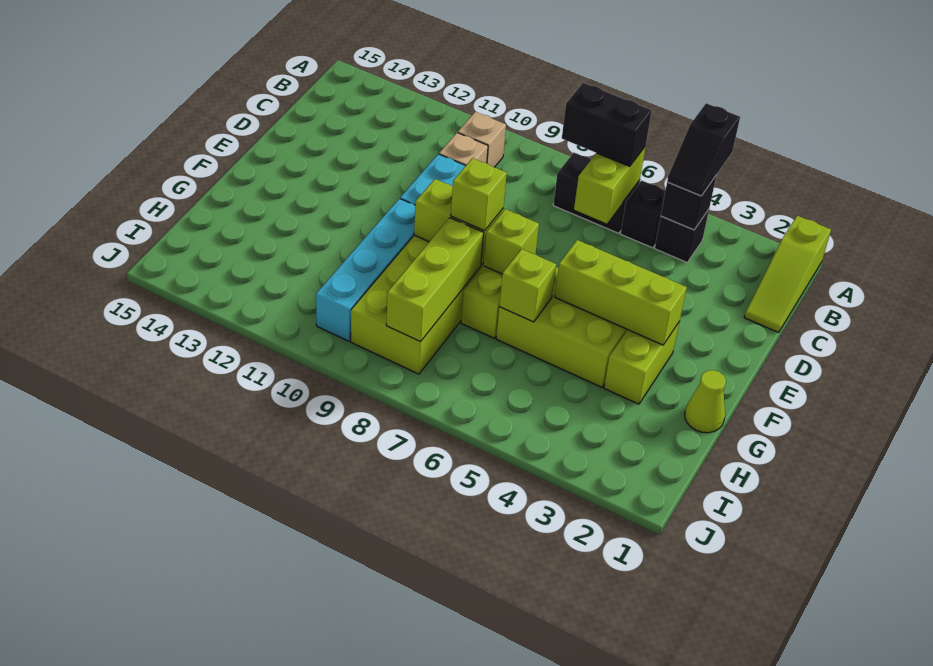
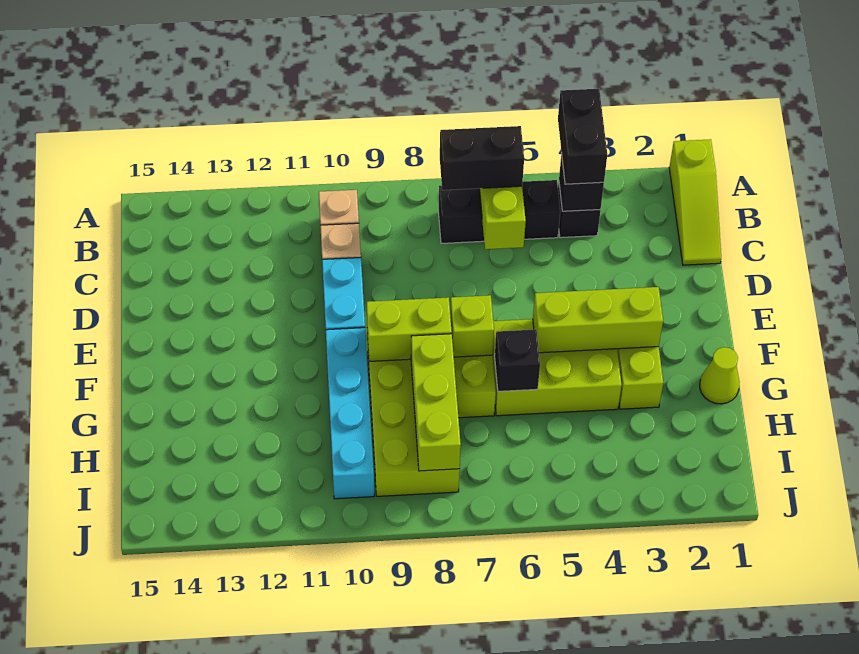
black slope A4:B4 level 3 top A -> black brick A4:B4 level 3
lime brick F8 level 3 -> none
lime brick G6 level 2 -> black brick G6 level 2

